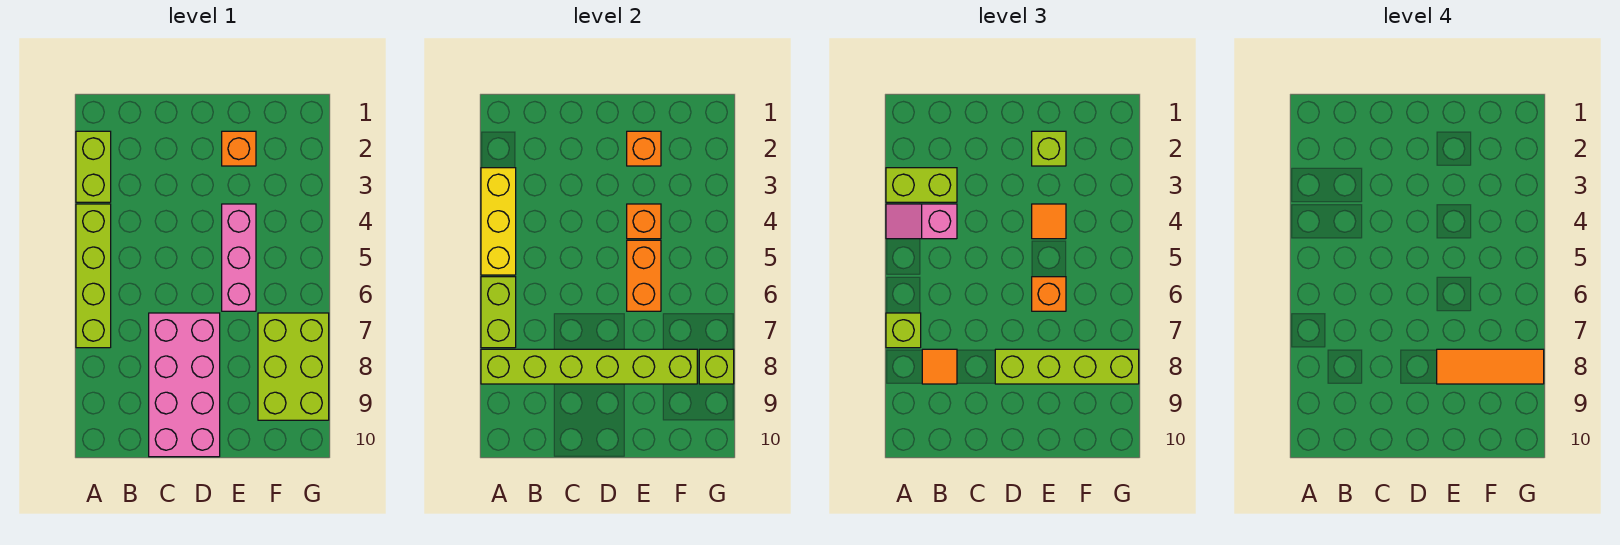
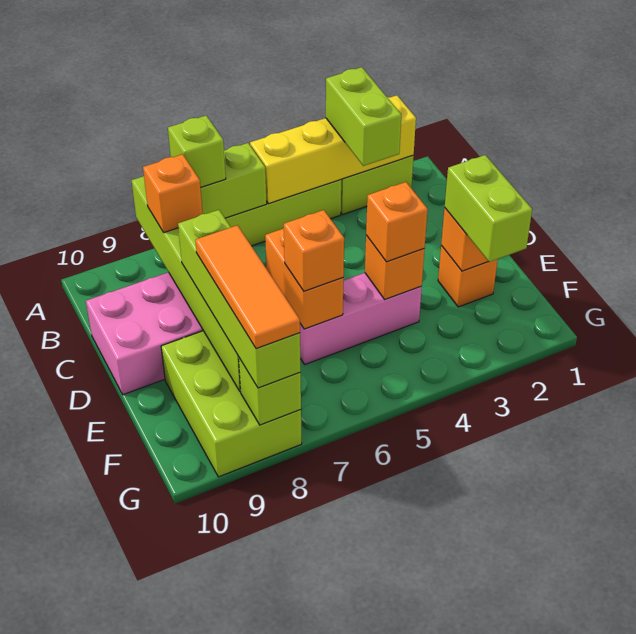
yellow brick A3:A5 level 2 -> yellow brick A2:A5 level 2
pink slope A4:B4 level 3 top B -> none
orange tile B8 level 3 -> orange brick B8 level 3
lime brick E2 level 3 -> lime brick E2:F2 level 3
orange tile E4 level 3 -> orange brick E4 level 3
orange brick E5:E6 level 2 -> orange brick D6:E6 level 2
lime brick F7:G9 level 1 -> lime brick E8:G9 level 1

